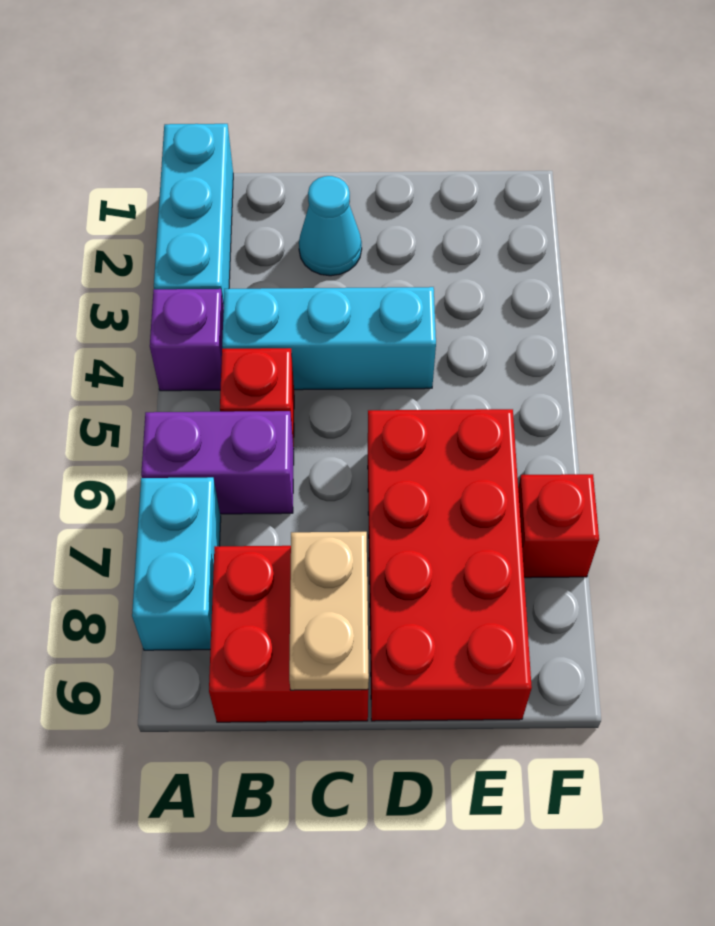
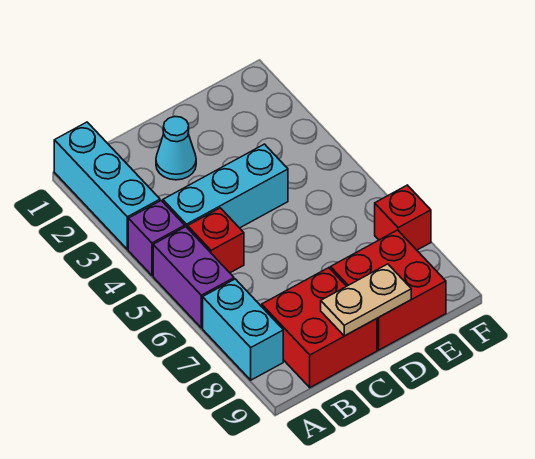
purple brick A6:B6 level 1 -> purple brick A5:A6 level 1
tan plate C8:C9 level 2 -> tan plate C9:D9 level 2
red brick D6:E9 level 1 -> red brick D8:E9 level 1

